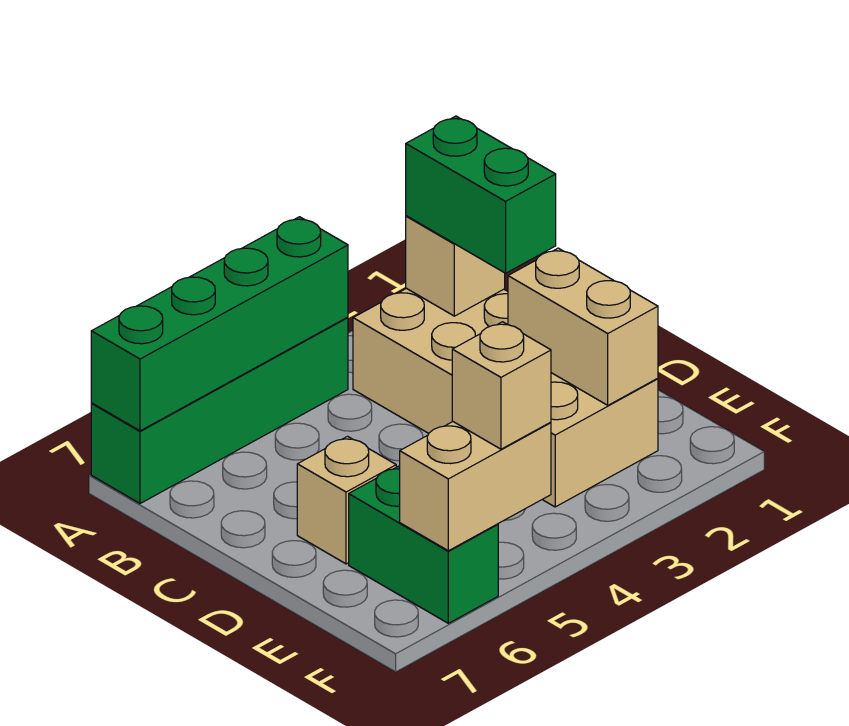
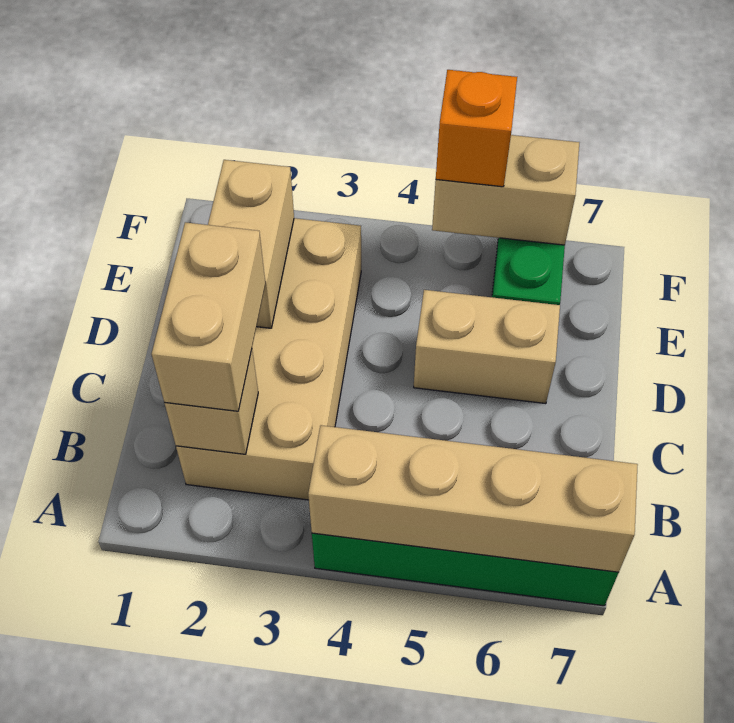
green brick A4:A7 level 2 -> tan brick A4:A7 level 2
green brick B2:C2 level 3 -> tan brick B2:C2 level 3
tan brick D6 level 1 -> tan brick D5:D6 level 1
tan brick F5 level 3 -> orange brick F5 level 3

